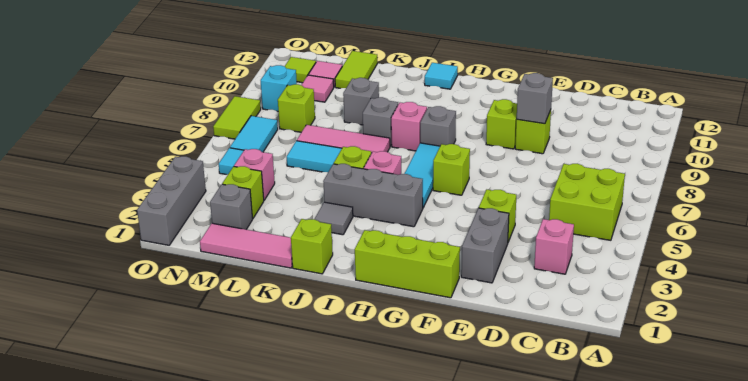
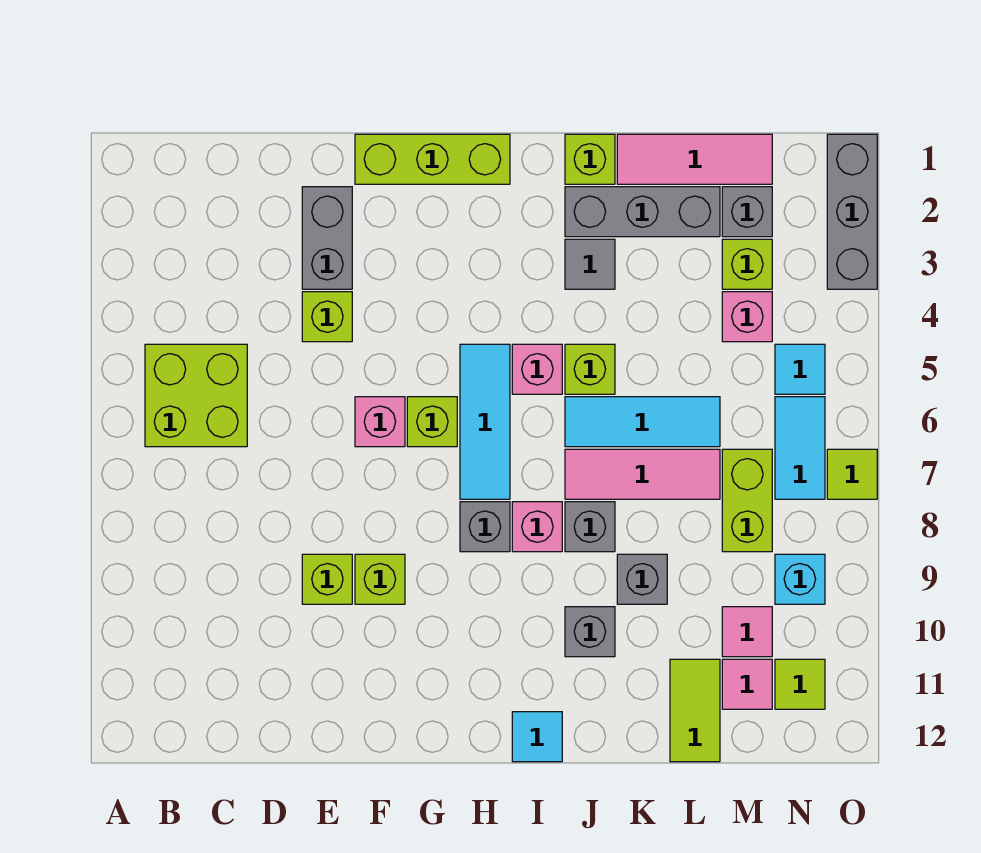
pink brick C3 level 1 -> pink brick F6 level 1
grey brick E9 level 2 -> grey brick J10 level 1
grey brick H4:J4 level 1 -> grey brick J2:L2 level 1
lime brick M8 level 1 -> lime brick M7:M8 level 1
lime tile O7:O8 level 1 -> lime tile O7 level 1

